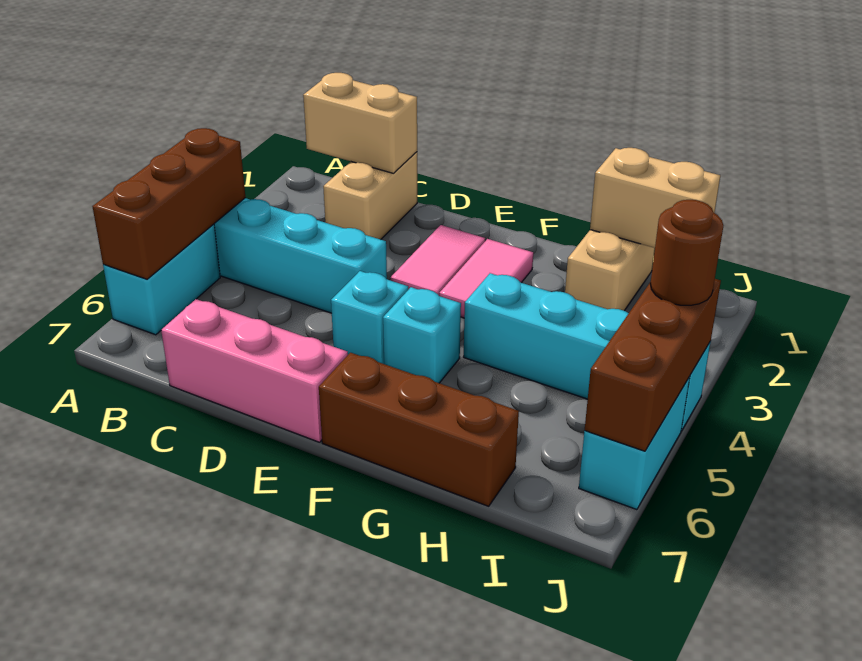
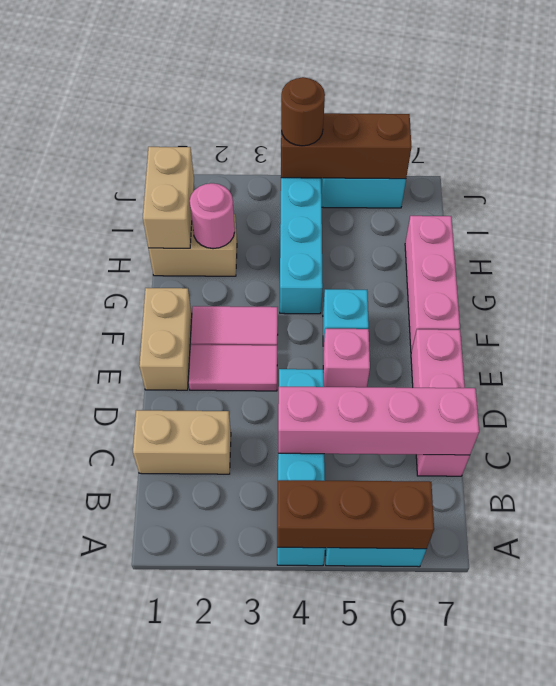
tan brick B1:C1 level 2 -> tan brick E1:F1 level 1
none -> pink brick C4:C7 level 2
cyan brick E5 level 1 -> pink brick E5 level 1
brown brick F7:H7 level 1 -> pink brick F7:H7 level 1
none -> pink round brick H2 level 2

